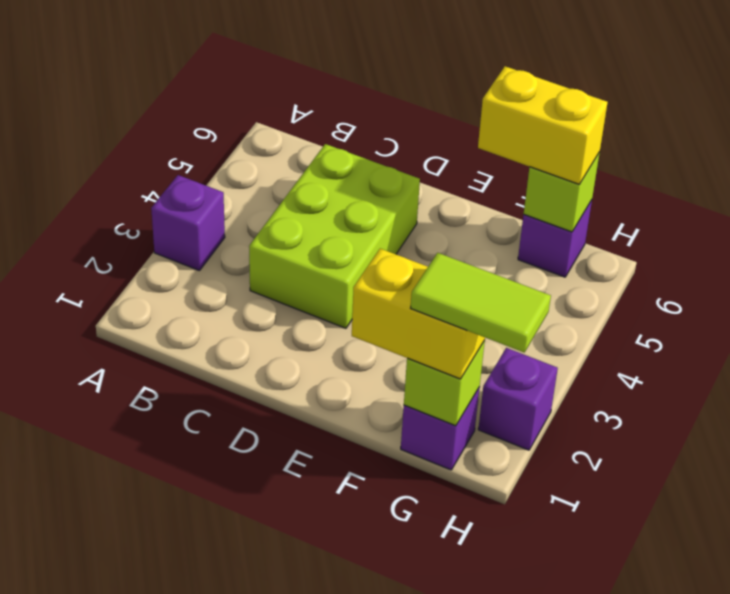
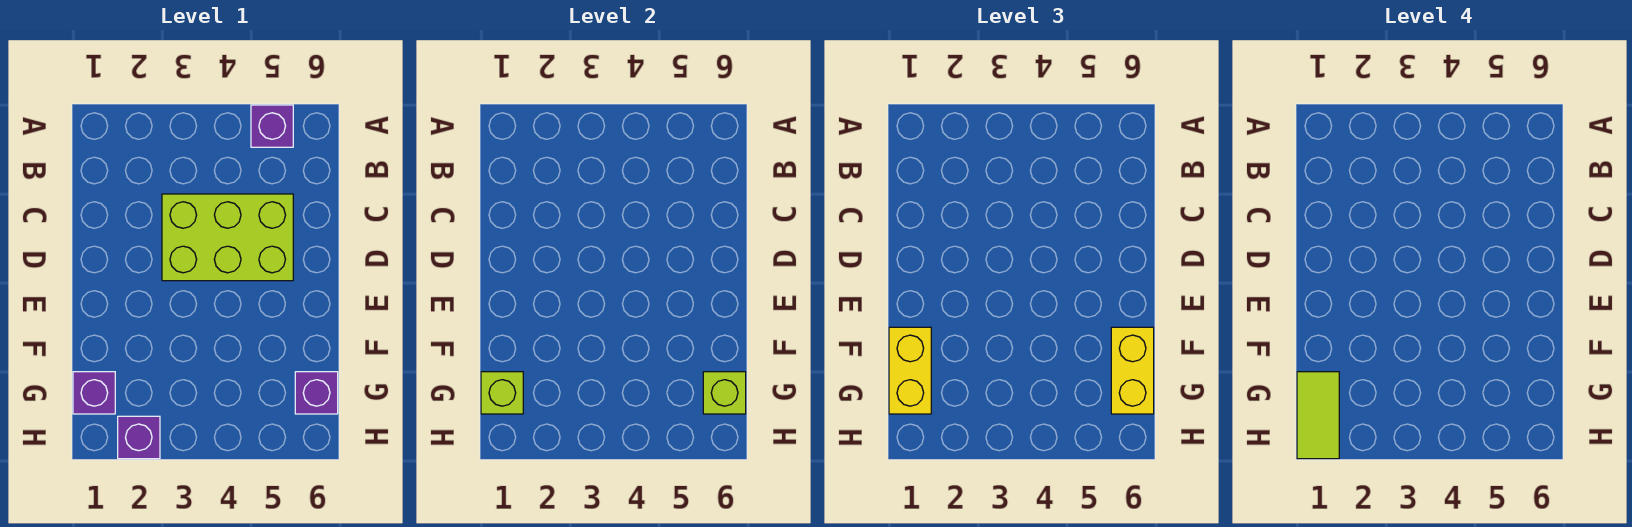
purple brick A3 level 1 -> purple brick A5 level 1

